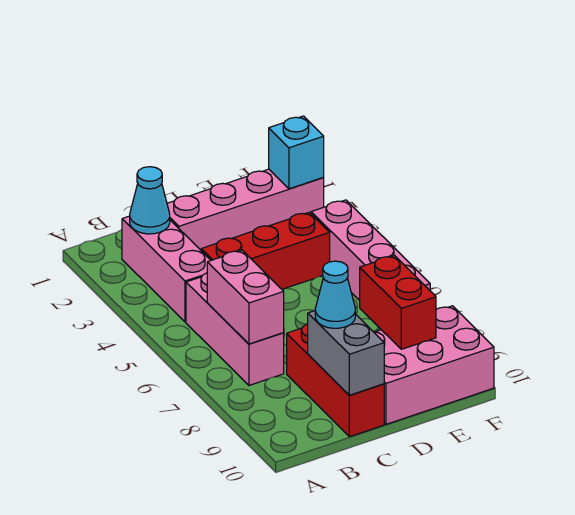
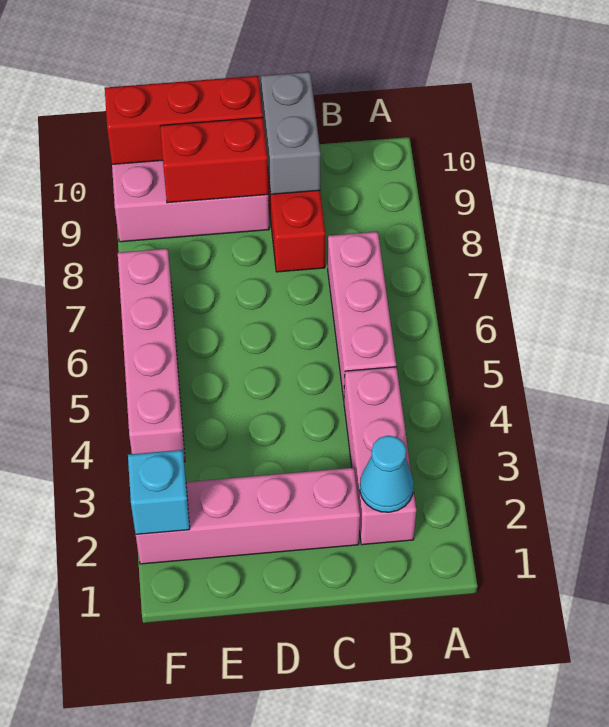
pink brick B6:B7 level 2 -> none
red brick C4:E4 level 1 -> red brick D10:F10 level 2
cyan cone C9 level 3 -> none
red brick E8:E9 level 2 -> red brick D9:E9 level 2

